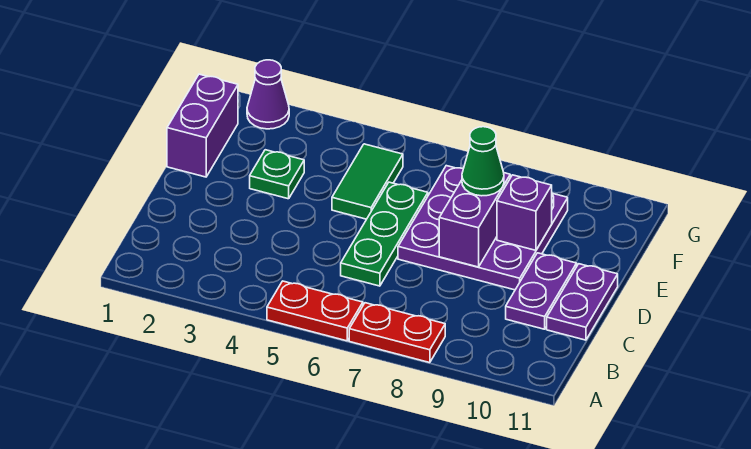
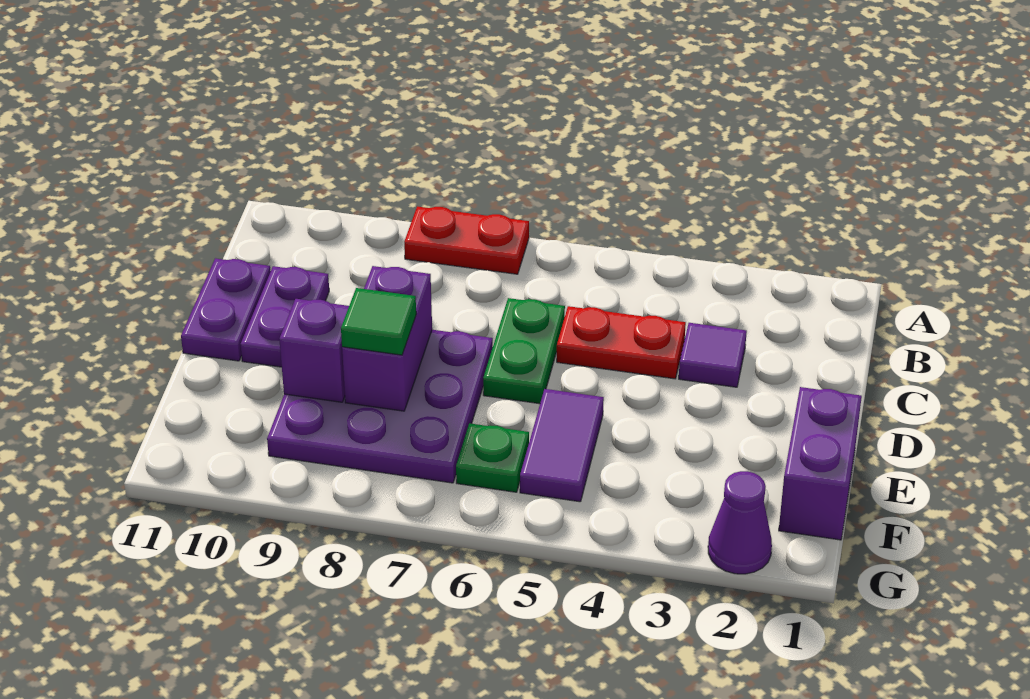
red plate A5:A6 level 1 -> red plate C4:C5 level 1
none -> purple tile C3 level 1
green plate C6:E6 level 1 -> green plate C6:D6 level 1
green plate E3 level 1 -> green plate F6 level 1
green tile E5:F5 level 1 -> purple tile E5:F5 level 1
green cone E8 level 3 -> green tile E8 level 3

